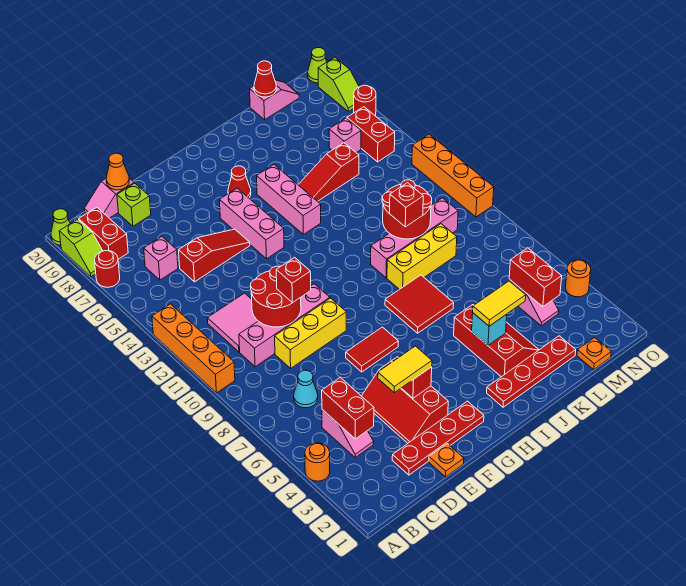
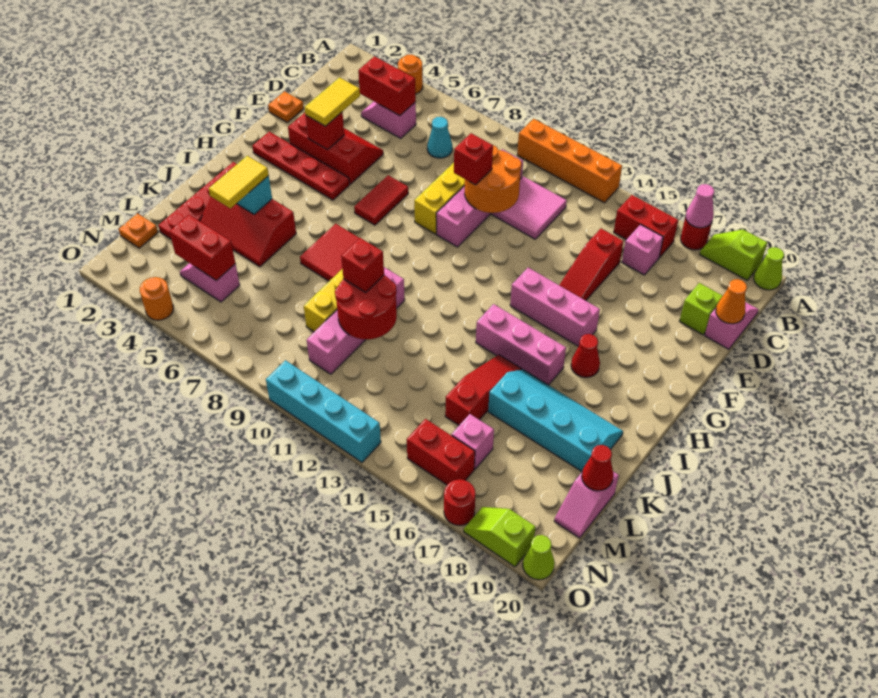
none -> pink cone A17 level 2
red brick B18:B19 level 1 -> red brick B15:B16 level 1
red plate D2:G2 level 1 -> red plate G2:G5 level 1
red round brick D10:E11 level 2 -> orange round brick D10:E11 level 2
none -> cyan slope J16:K19 level 1 top K
orange brick O10:O13 level 1 -> cyan brick O10:O13 level 1

